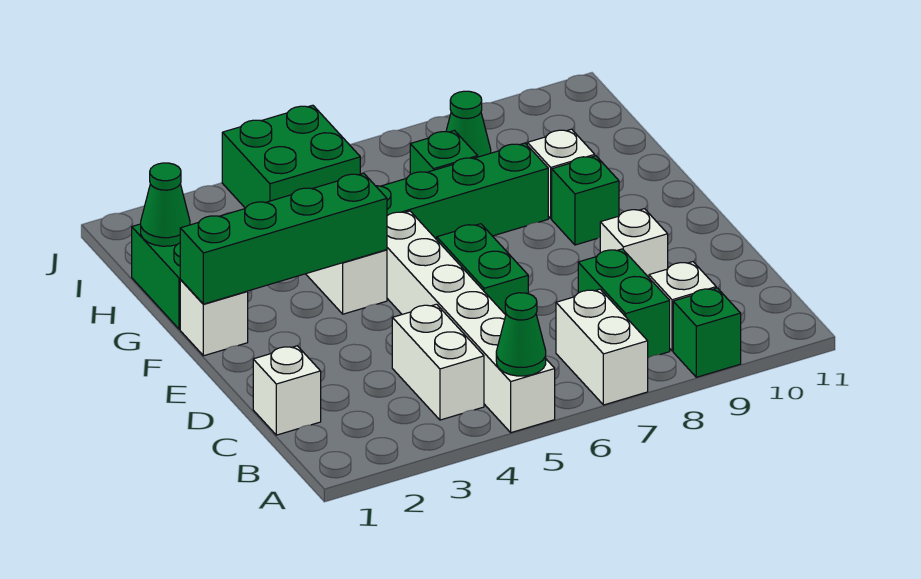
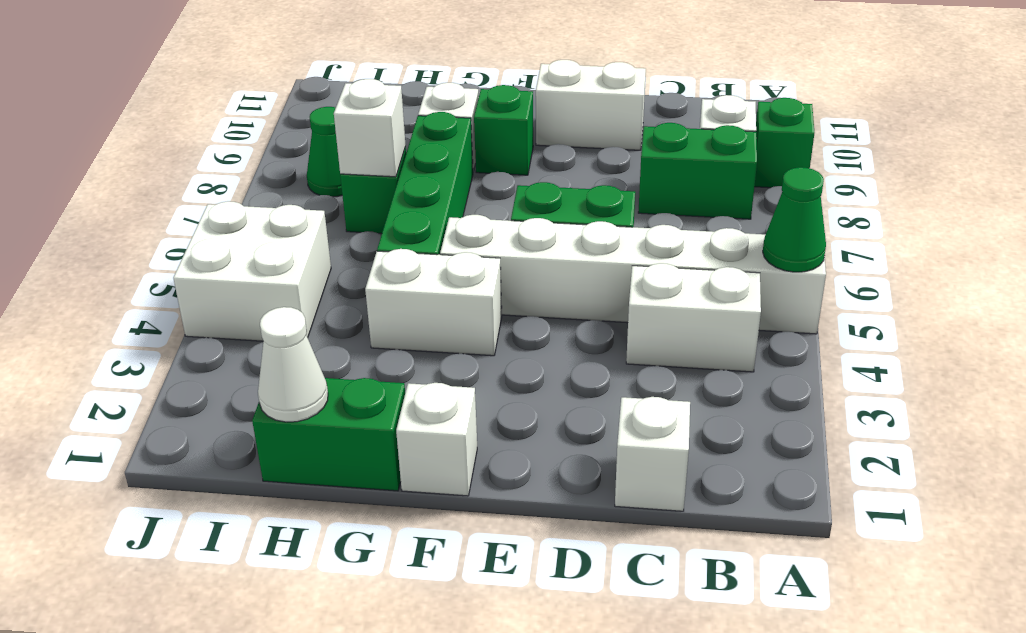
white brick A7:B7 level 1 -> white brick D10:E10 level 1
white brick D9 level 1 -> white brick H7 level 2
green brick F1:F4 level 2 -> none
green cone H1 level 2 -> white cone H1 level 2
green brick I4:J5 level 1 -> white brick I4:J5 level 1

